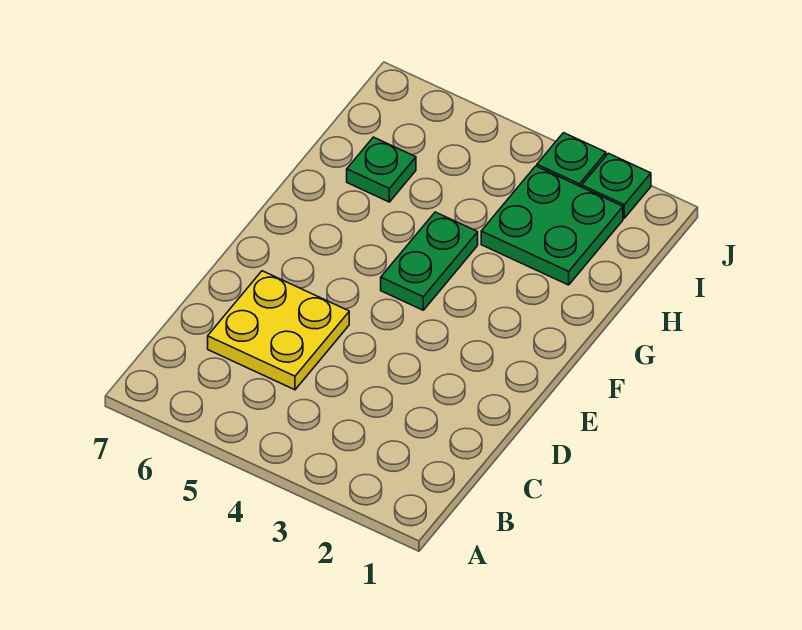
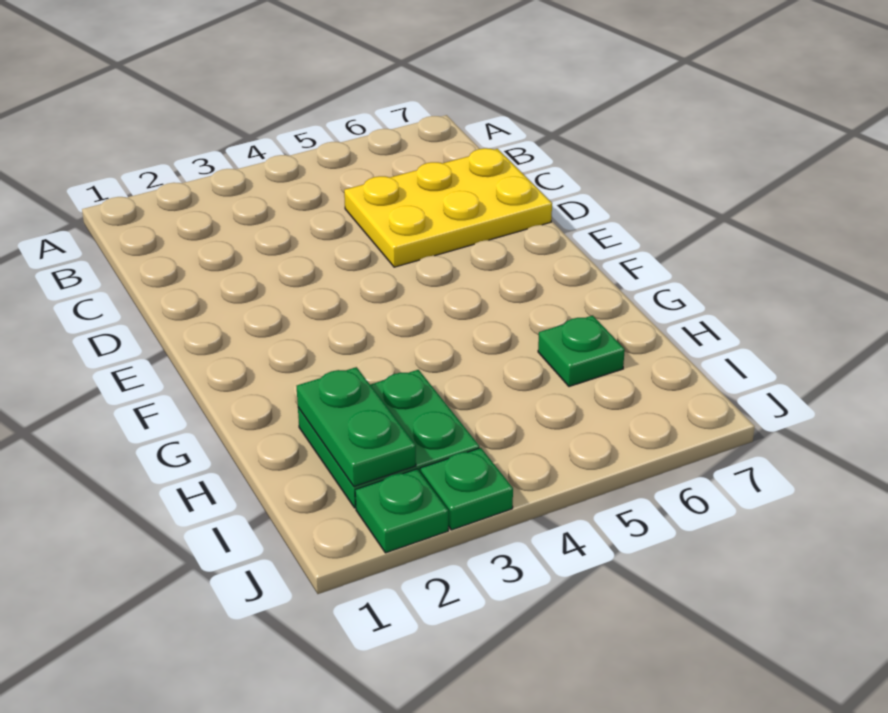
yellow plate C5:D6 level 1 -> yellow plate C5:D7 level 1
green plate F4:G4 level 1 -> green plate H2:I2 level 2

